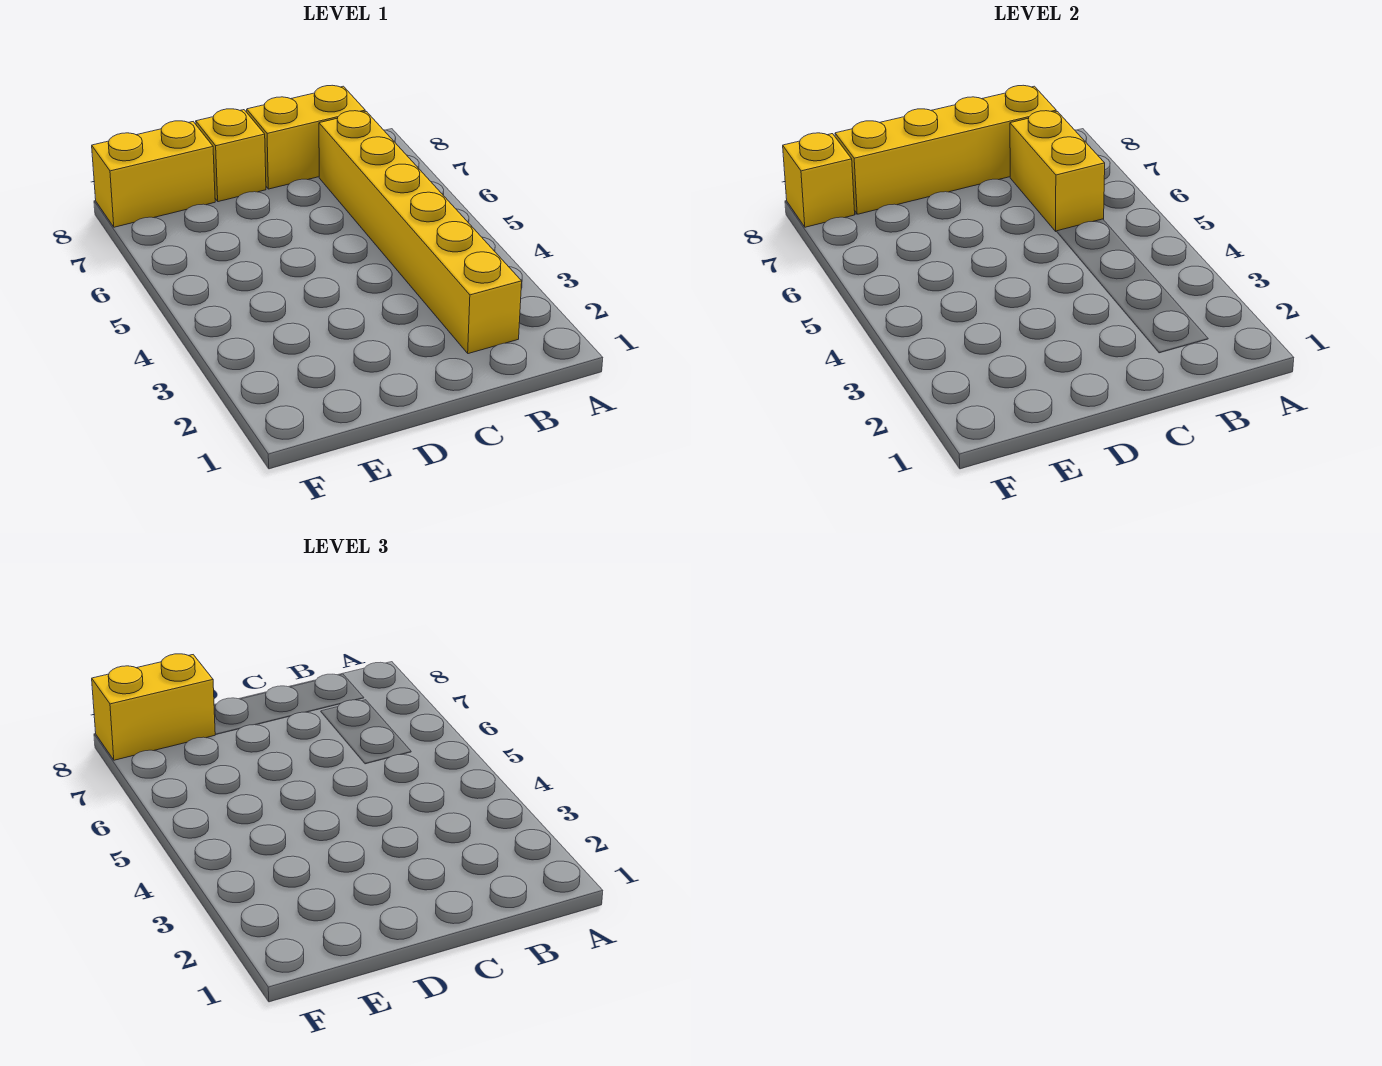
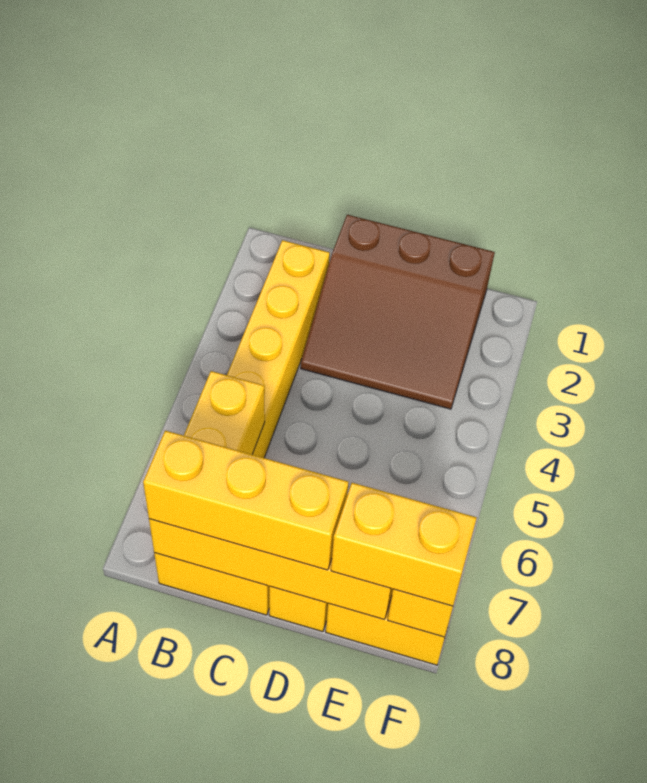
none -> yellow brick B8:D8 level 3
none -> brown slope C1:E3 level 1 top 1

